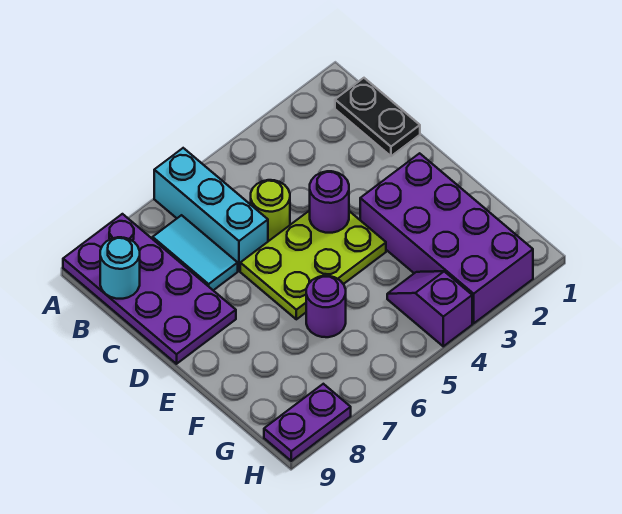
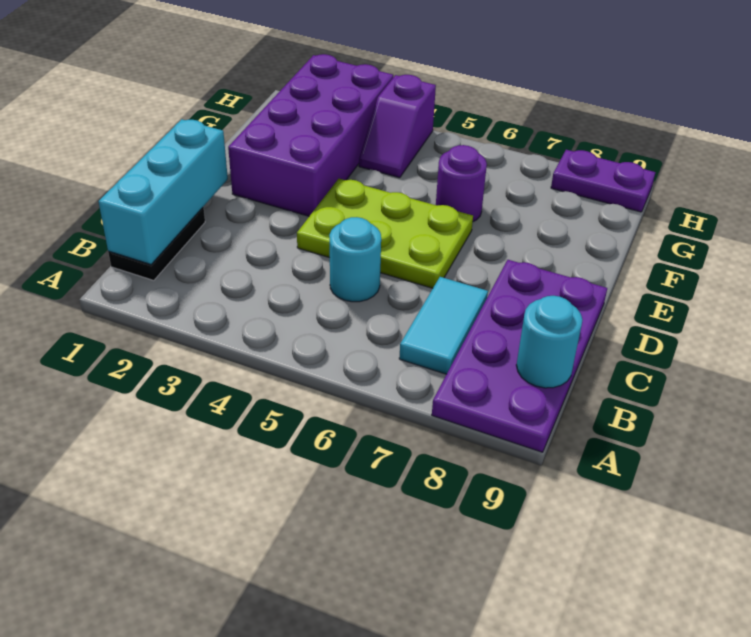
cyan brick A6:C6 level 1 -> cyan brick B1:D1 level 2
lime round brick C5 level 1 -> cyan round brick C5 level 1
purple round brick D4 level 2 -> none

